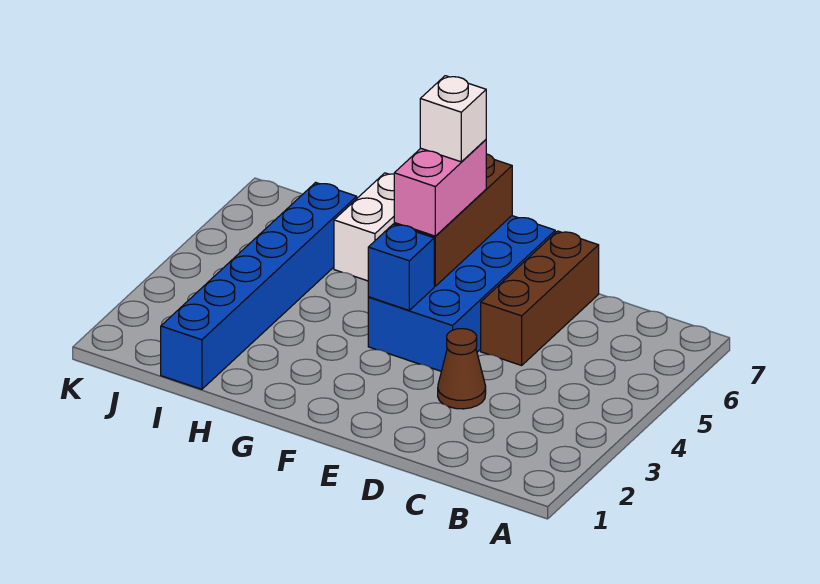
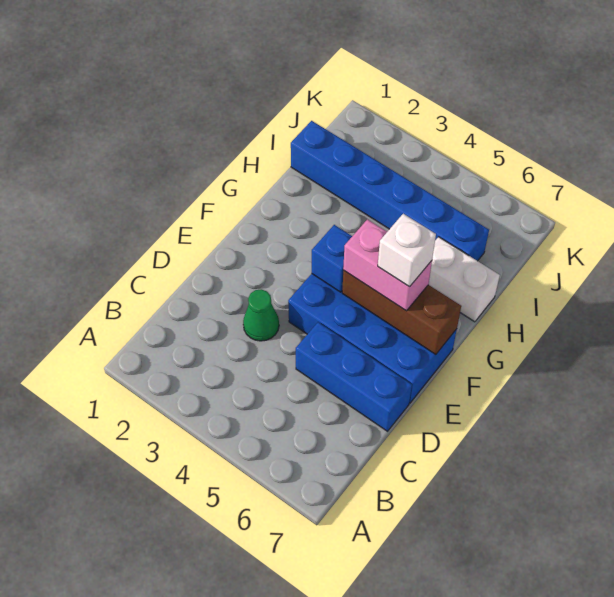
brown cone D3 level 1 -> green cone D3 level 1
brown brick D5:D7 level 1 -> blue brick D5:D7 level 1

